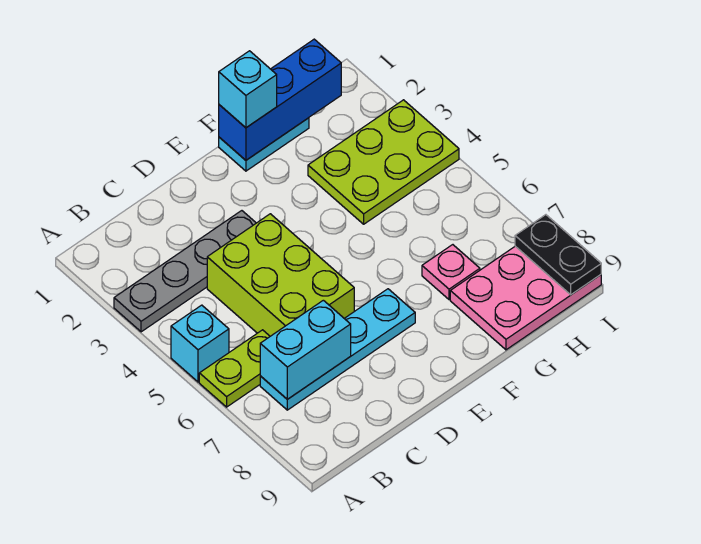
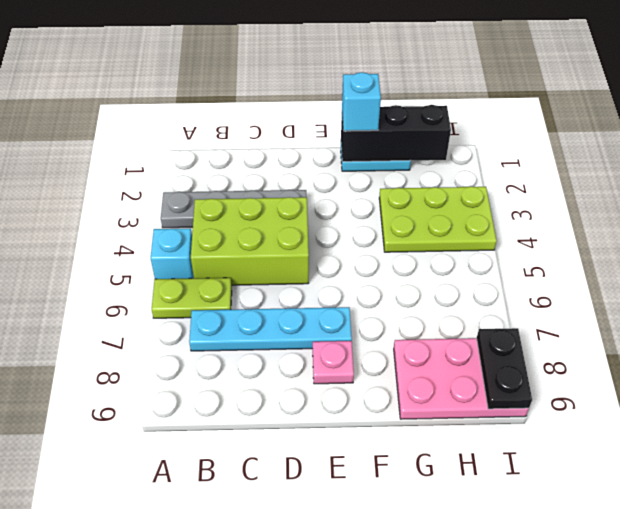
cyan brick B7:C7 level 2 -> none
lime brick C4:D6 level 1 -> lime brick B4:D5 level 1
blue brick F1:H1 level 2 -> black brick F1:H1 level 2
pink plate G7 level 1 -> pink plate E8 level 1

